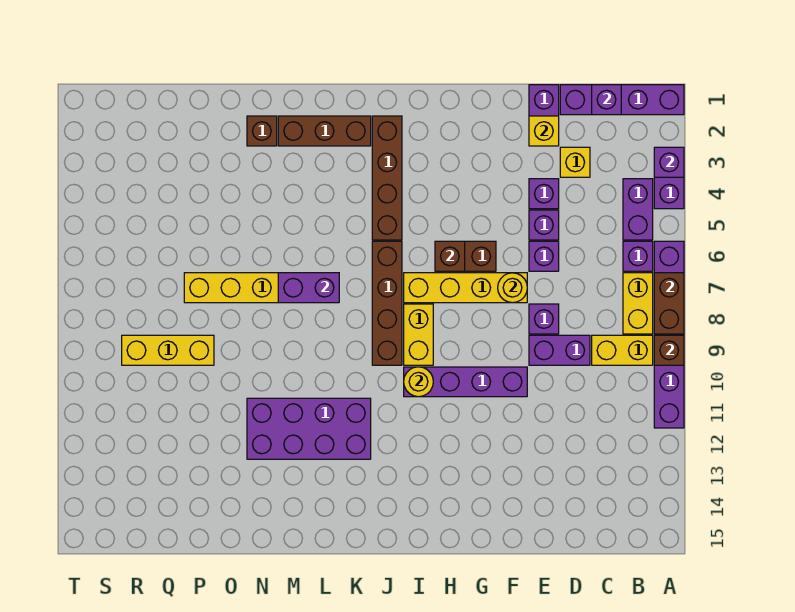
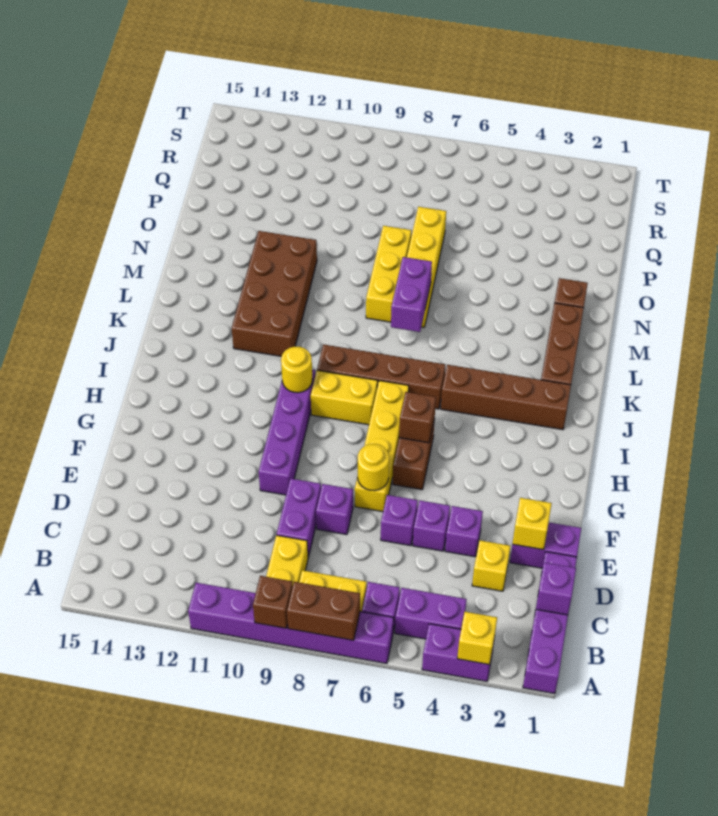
purple brick A3 level 2 -> yellow brick A3 level 2
purple brick K11:N12 level 1 -> brown brick K11:N12 level 1
yellow brick P9:R9 level 1 -> yellow brick M8:O8 level 1

